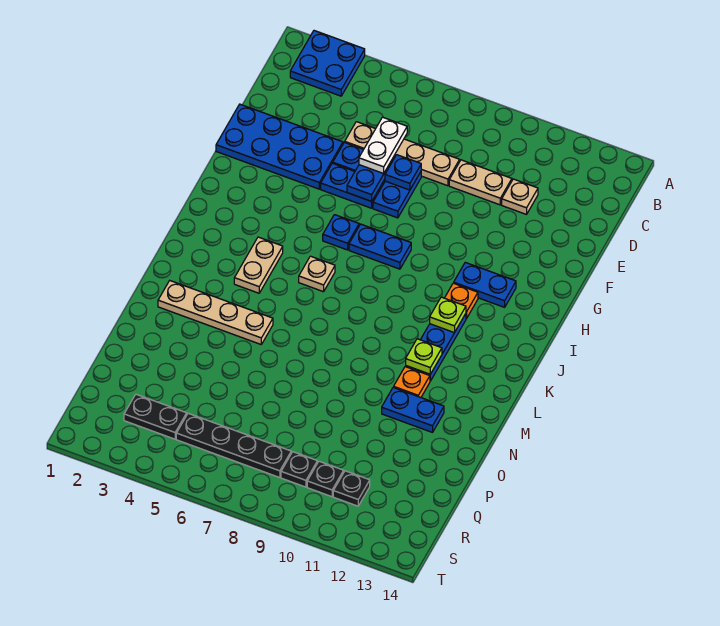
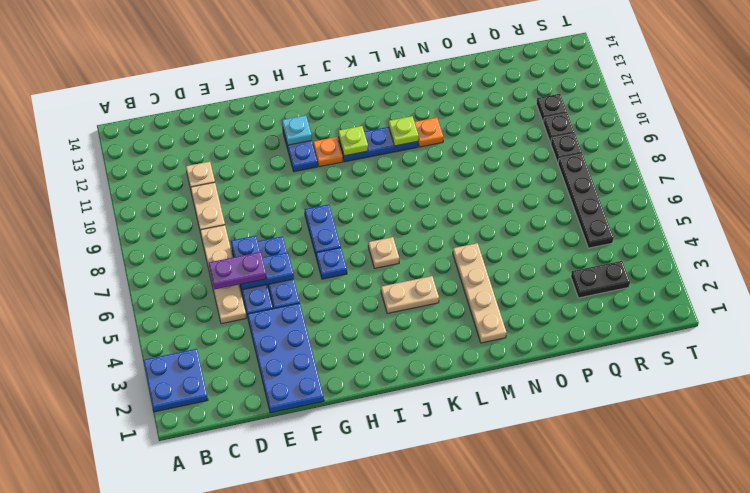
white plate D6:E6 level 3 -> purple plate D6:E6 level 3
none -> cyan plate H12 level 2
blue plate N11:N12 level 1 -> none
black plate R3:R4 level 1 -> black plate Q3:R3 level 1

